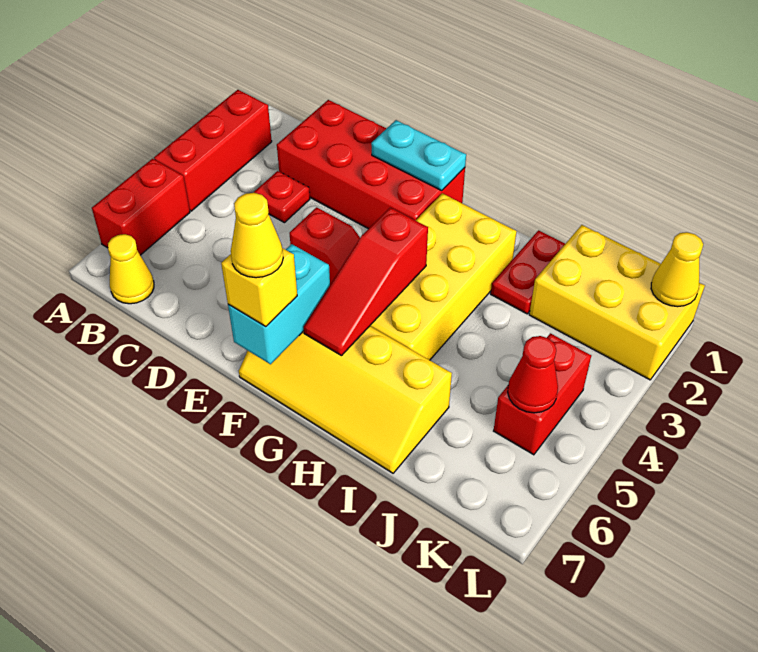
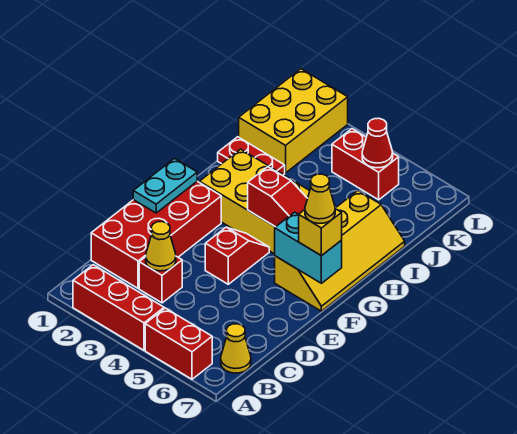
red plate C3 level 1 -> red brick C3 level 1
yellow cone L1 level 2 -> yellow cone C3 level 2

